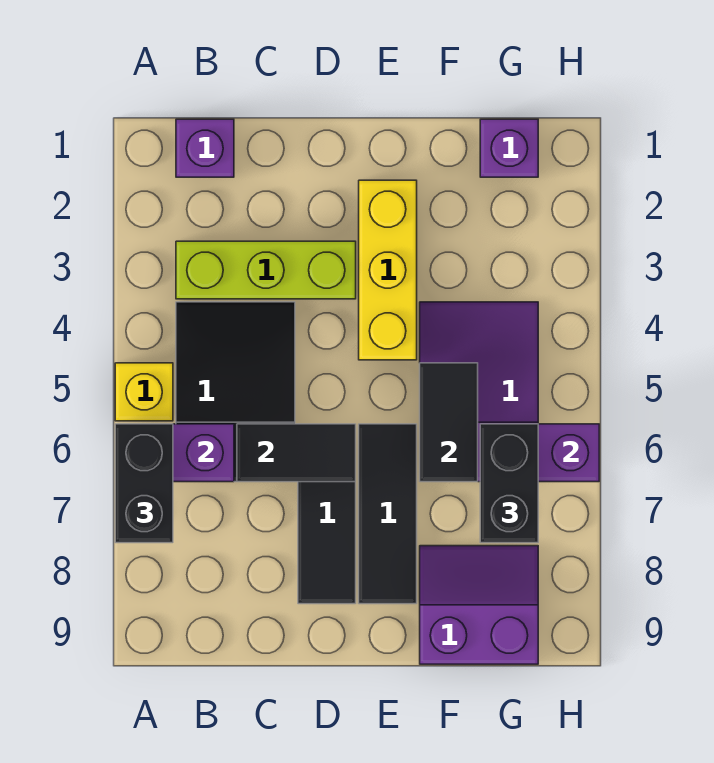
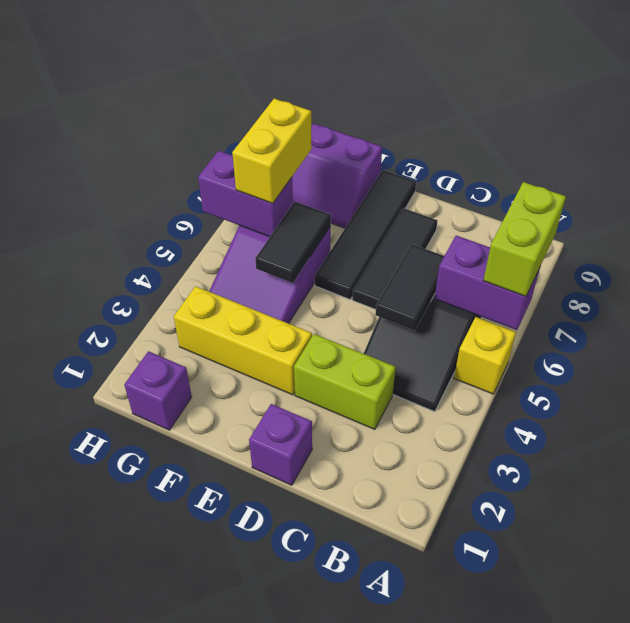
black brick A6:A7 level 3 -> lime brick A6:A7 level 3
purple brick B1 level 1 -> purple brick D1 level 1
lime brick B3:D3 level 1 -> lime brick C3:D3 level 1
black tile C6:D6 level 2 -> black tile C5:C6 level 2
yellow brick E2:E4 level 1 -> yellow brick E3:G3 level 1
black tile E6:E8 level 1 -> black tile E6:E9 level 1
black brick G6:G7 level 3 -> yellow brick G6:G7 level 3

